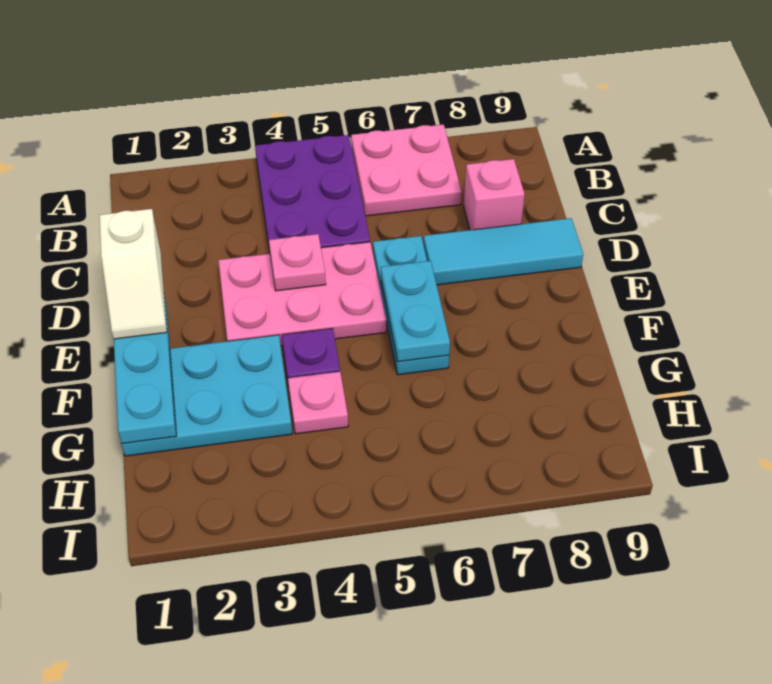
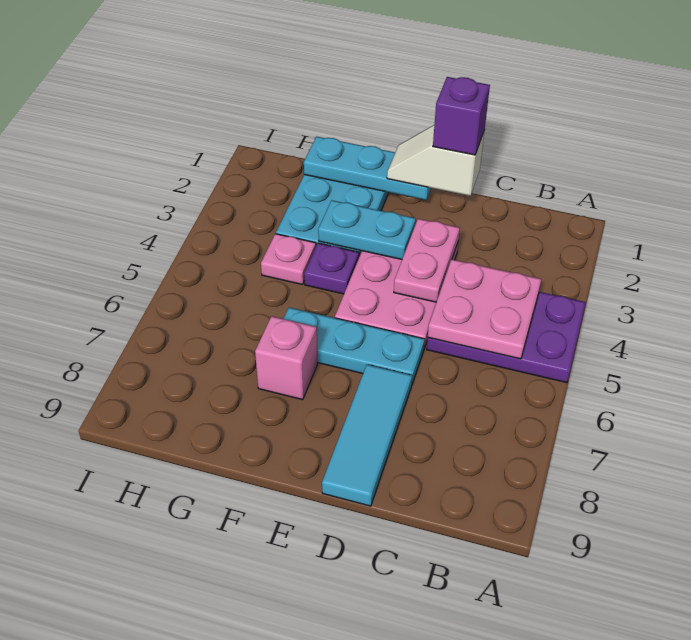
pink plate A6:B7 level 1 -> pink plate B4:C5 level 2
pink brick C8 level 1 -> pink brick F7 level 1
none -> purple brick D1 level 4
pink plate D4 level 2 -> pink plate D3:D4 level 2
cyan plate E6:F6 level 2 -> cyan plate E3:F3 level 2

